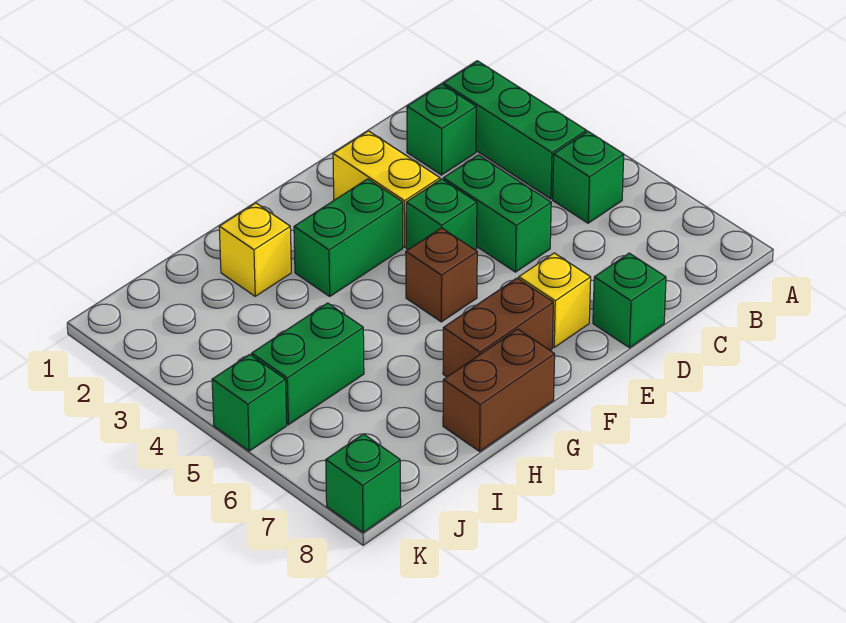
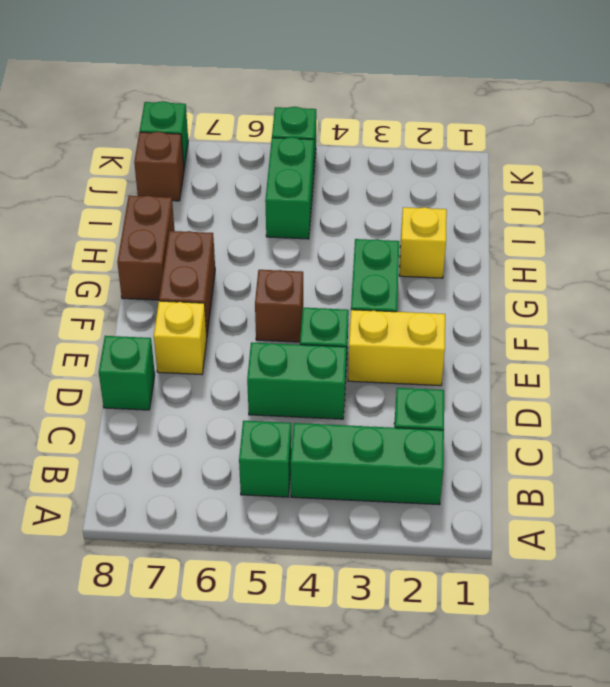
none -> brown brick J8 level 1

